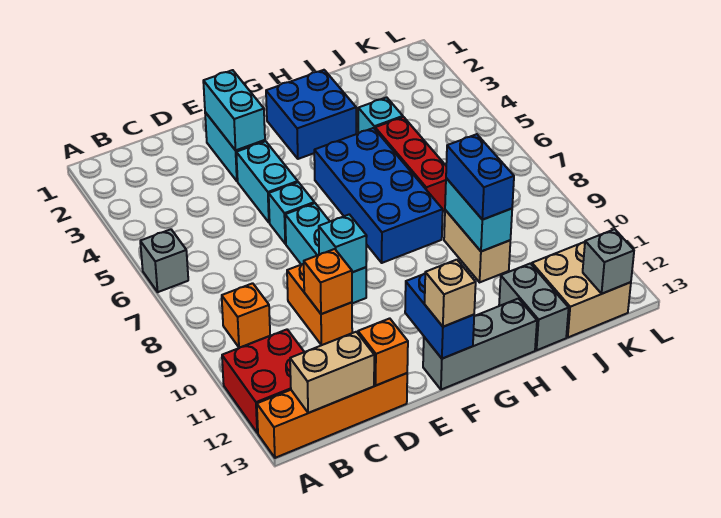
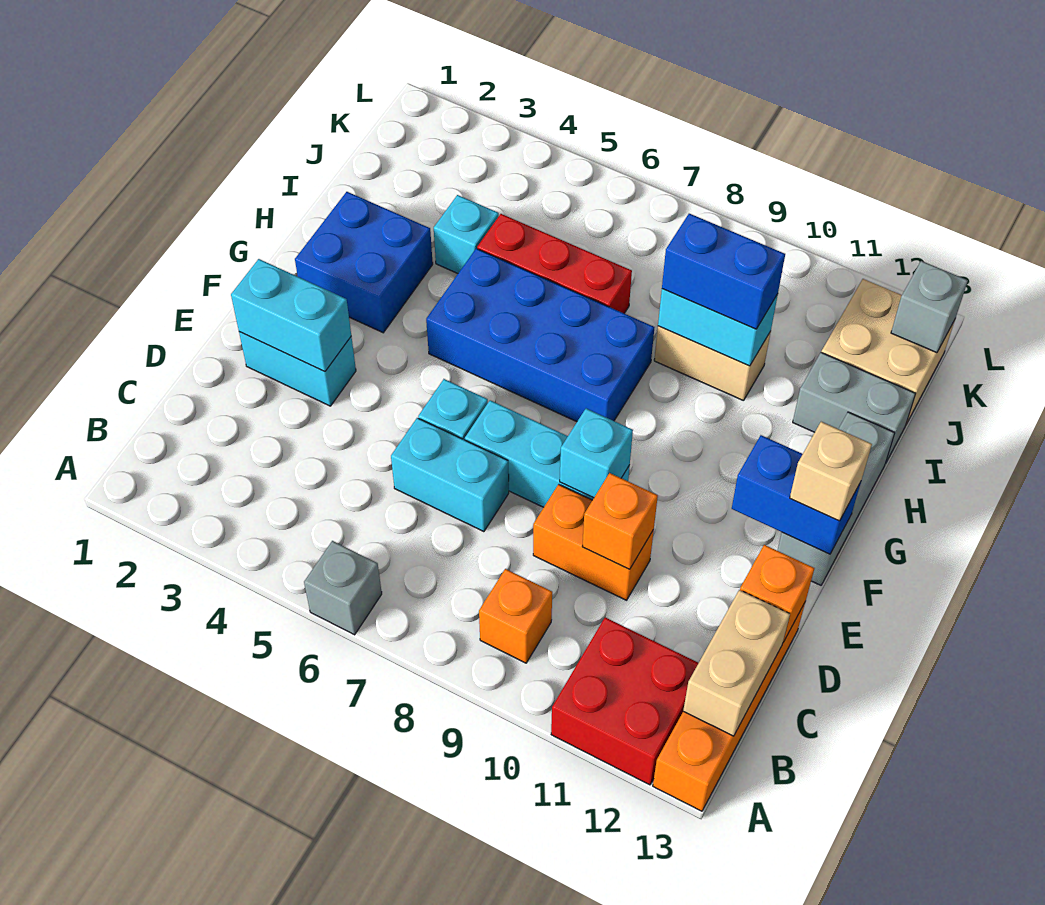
cyan brick E4:E5 level 1 -> cyan brick D6:D7 level 1

